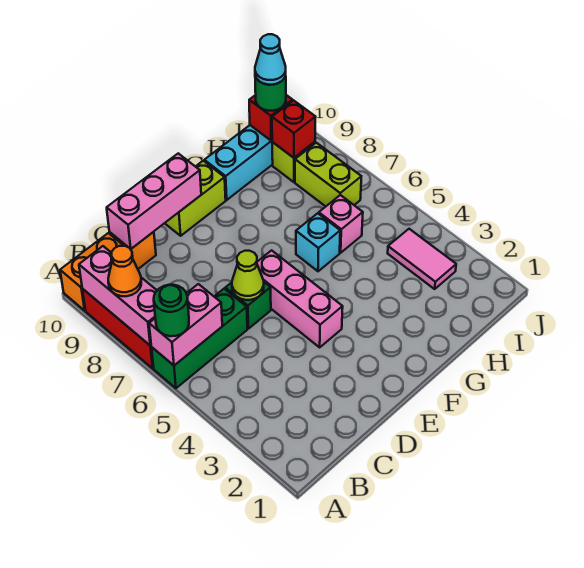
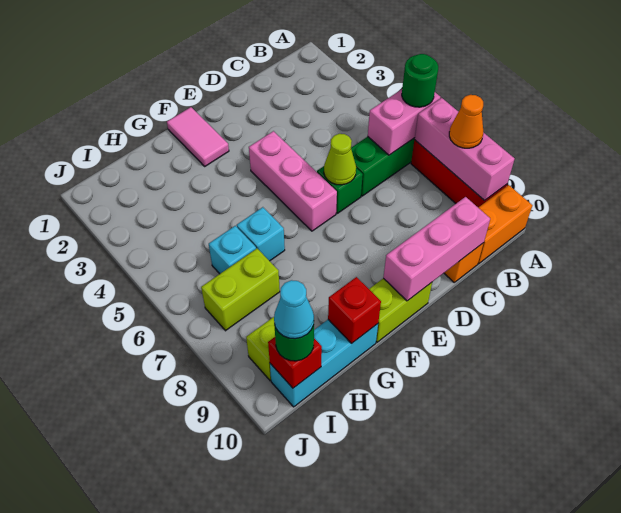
pink brick H6 level 1 -> cyan brick H6 level 1
pink tile I3:I4 level 1 -> pink tile F1:F2 level 1
lime brick I7:I8 level 1 -> lime brick H7:I7 level 1
red brick I9 level 2 -> red brick G10 level 2

